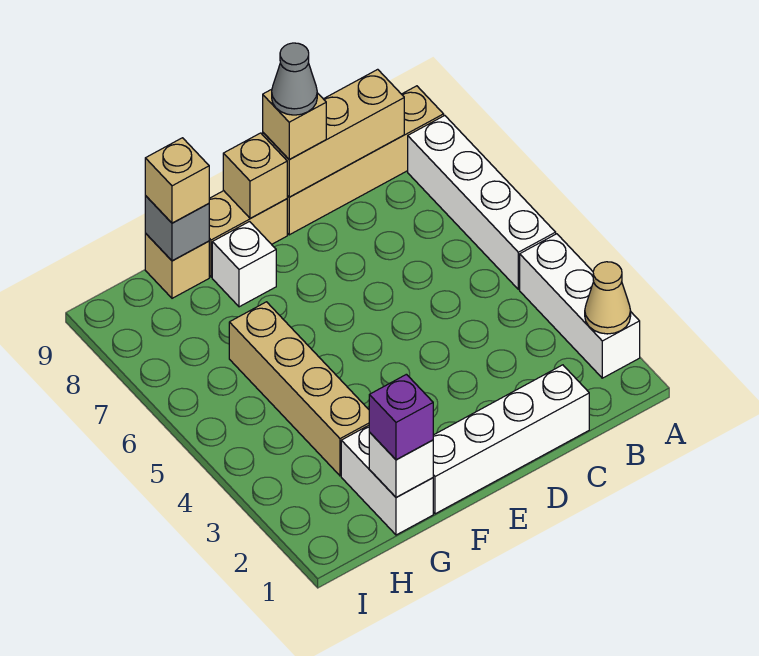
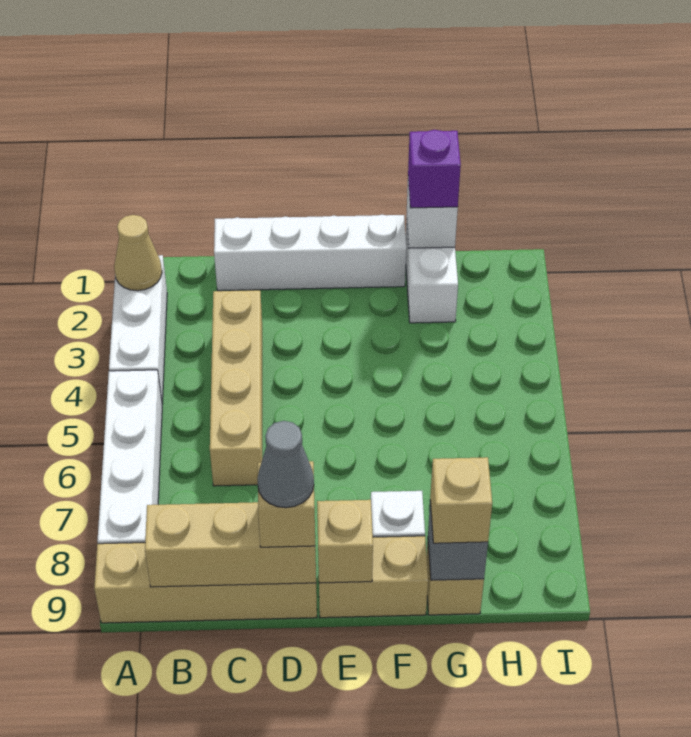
tan brick G3:G6 level 1 -> tan brick C3:C6 level 1

